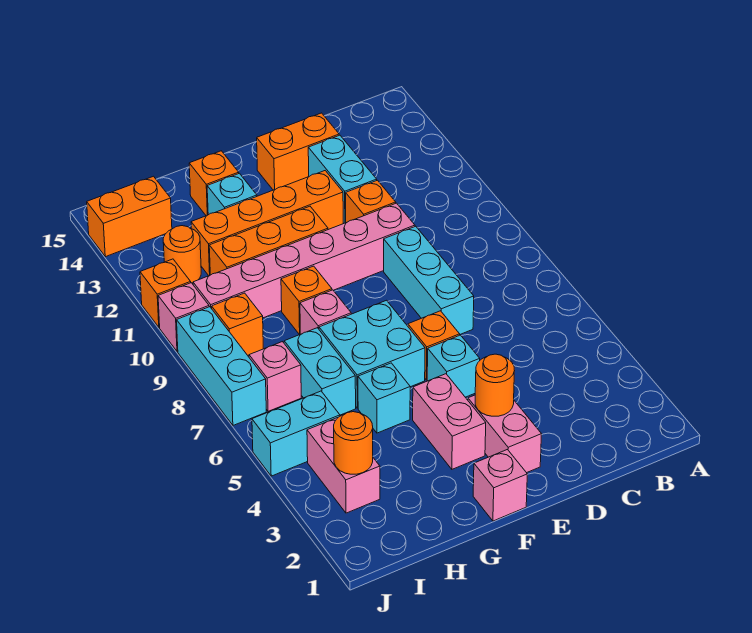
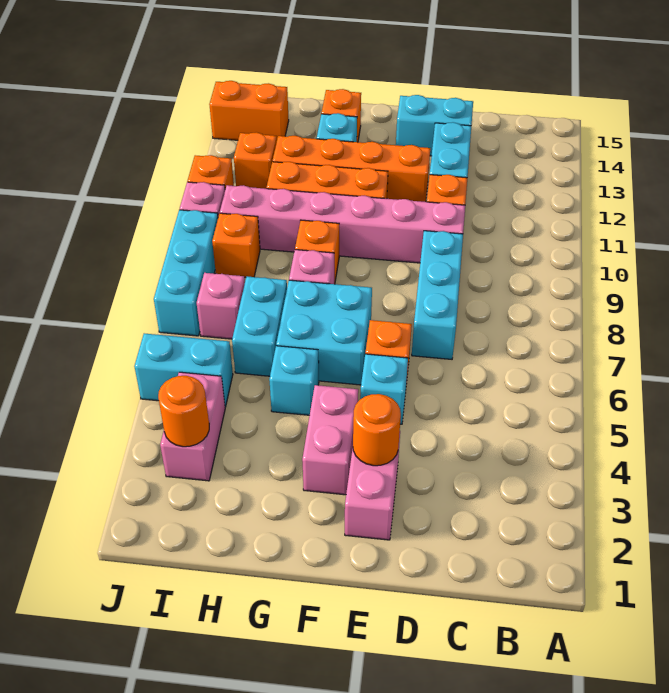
orange brick D14:E14 level 1 -> cyan brick D14:E14 level 1
pink brick F1 level 1 -> none
orange round brick I12 level 1 -> orange brick I12 level 1

